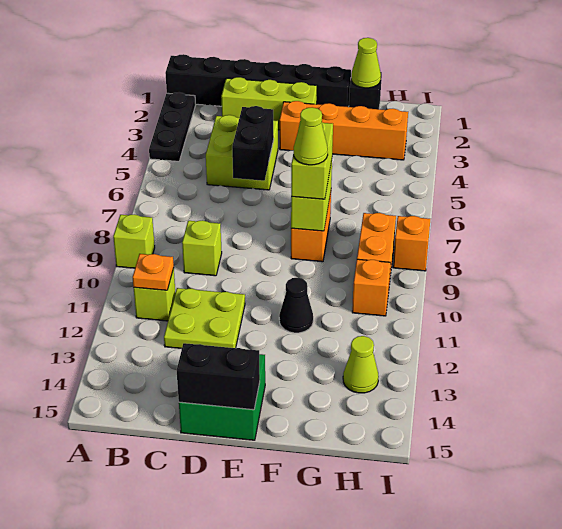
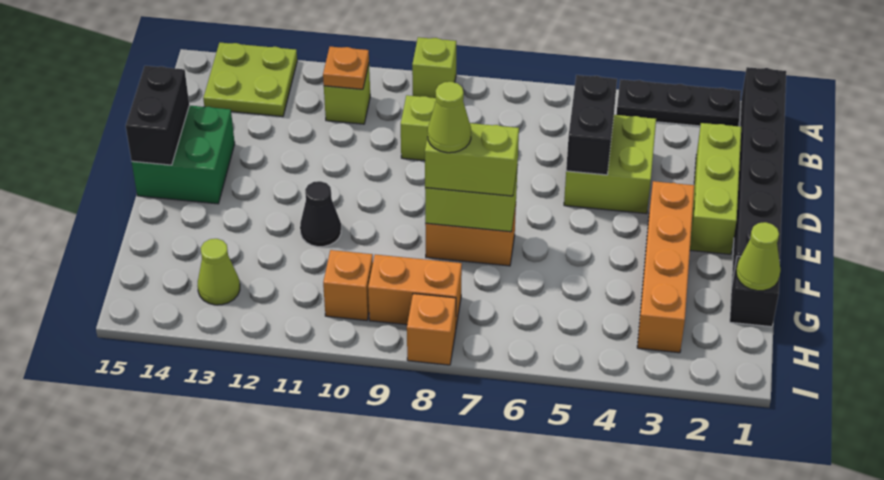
lime plate C11:D12 level 1 -> lime plate A13:B14 level 1
black brick D5:D6 level 2 -> black brick C5:D5 level 2

